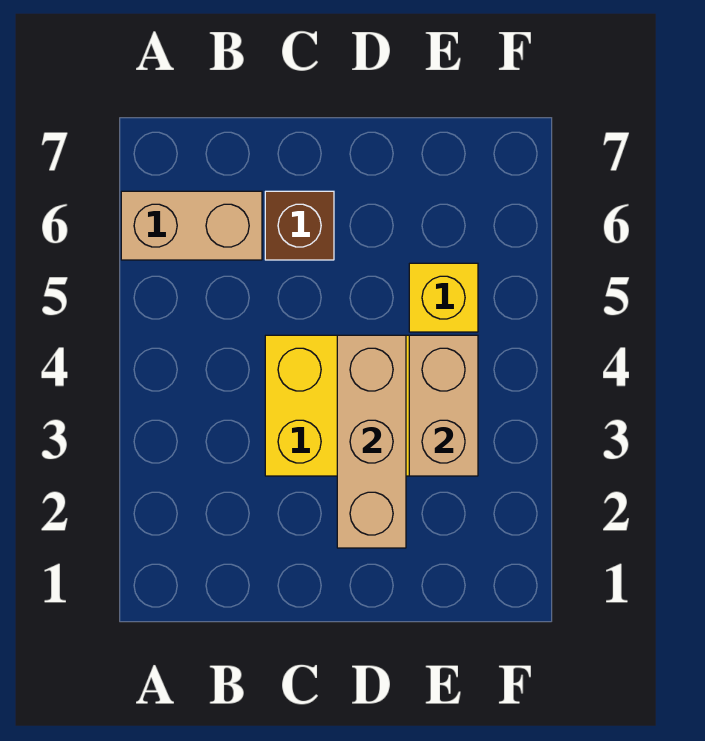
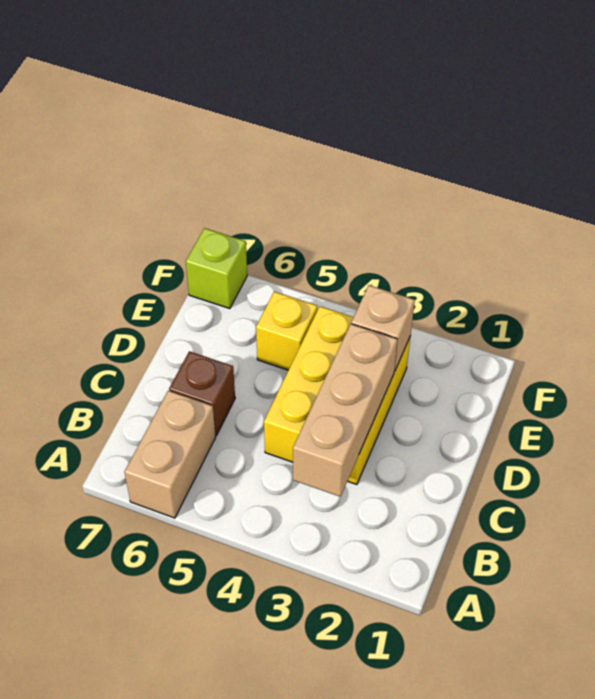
tan brick D2:D4 level 2 -> tan brick B3:D3 level 2
tan brick E3:E4 level 2 -> tan brick E3 level 2
none -> lime brick F7 level 1

